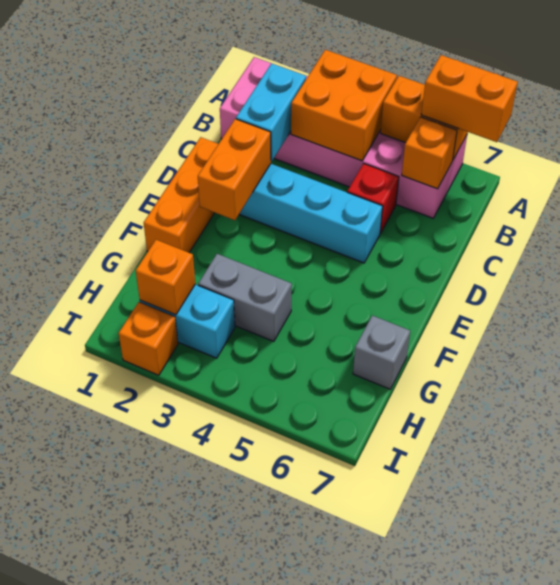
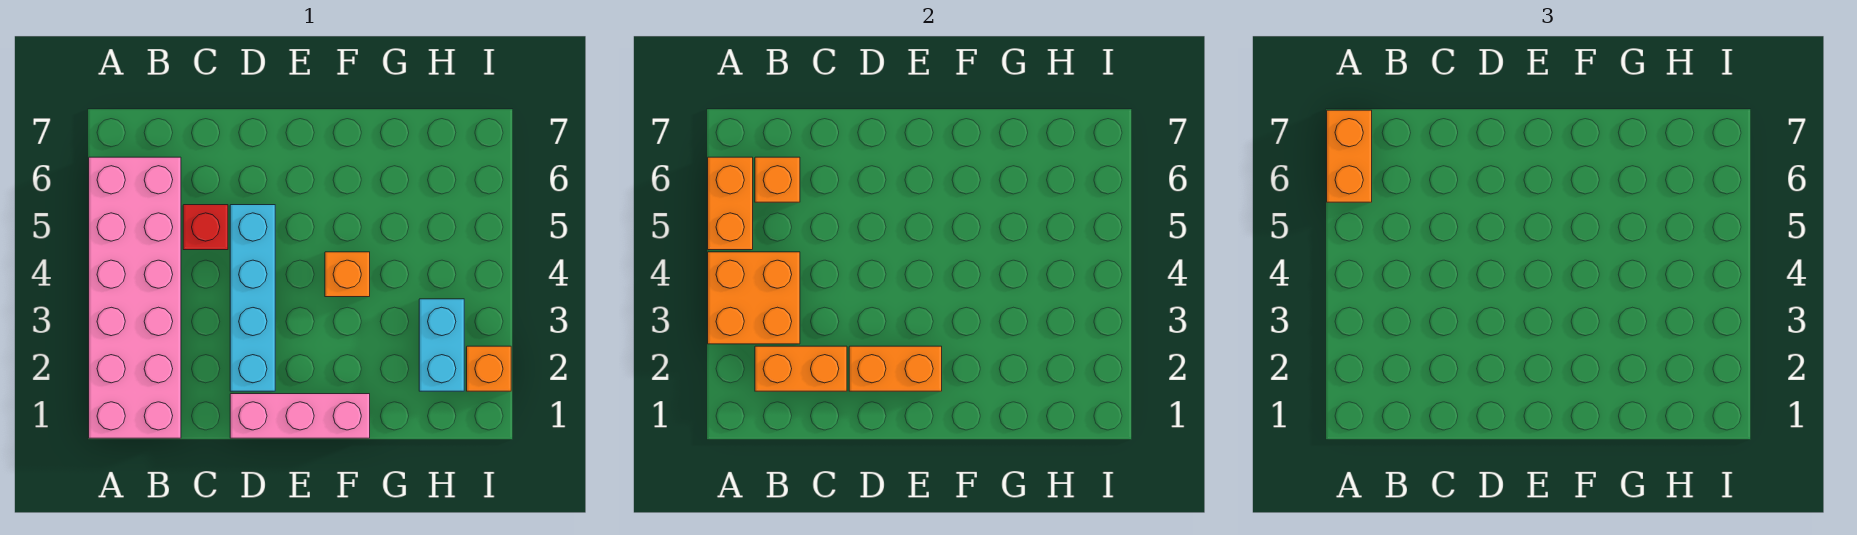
cyan brick B2:C2 level 2 -> orange brick B2:C2 level 2
orange brick D1:F1 level 1 -> pink brick D1:F1 level 1
grey brick G3:G4 level 1 -> none
grey brick G7 level 1 -> none
orange brick H2 level 2 -> orange brick F4 level 1

